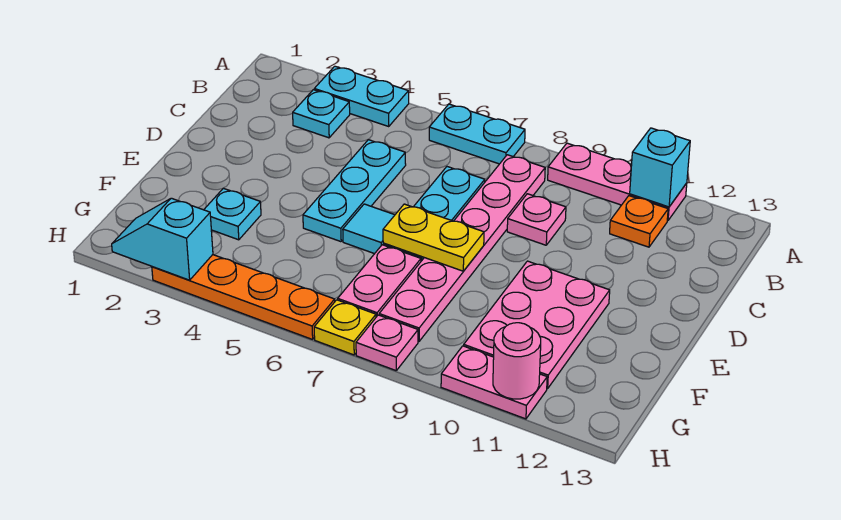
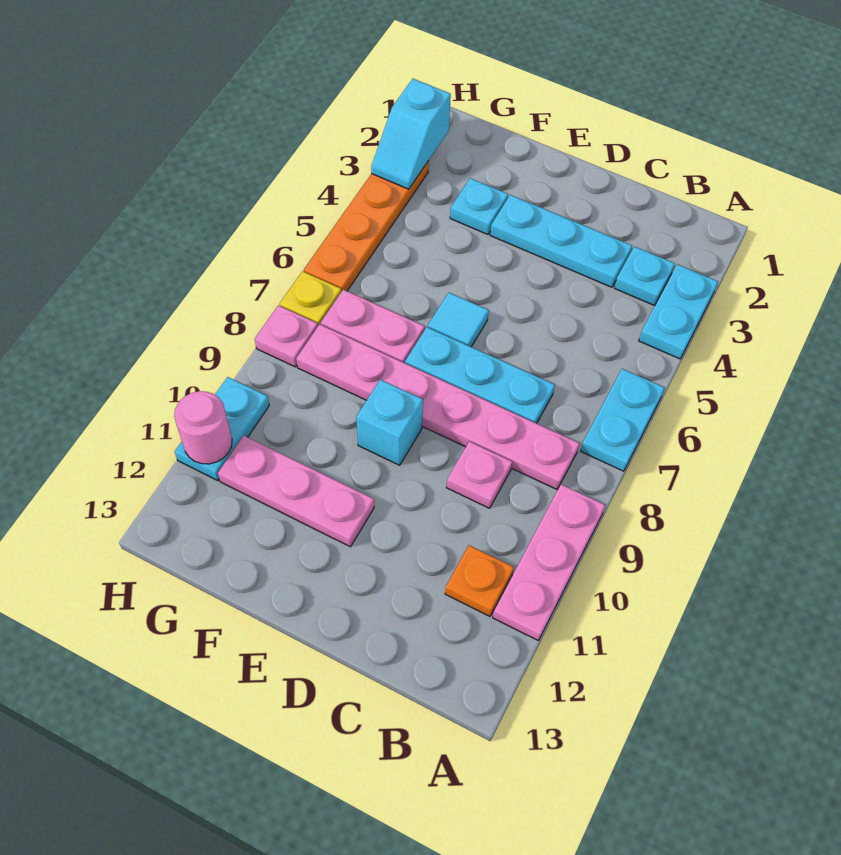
cyan brick A11 level 2 -> cyan brick E9 level 1
cyan plate C5:E5 level 1 -> cyan plate C3:E3 level 1
yellow plate E7:E8 level 2 -> none
pink plate E10:G11 level 1 -> pink plate E11:G11 level 1
cyan slope H2:H3 level 2 top 3 -> cyan slope H2:H3 level 2 top 2
pink plate H10:H11 level 1 -> cyan plate H10:H11 level 1

